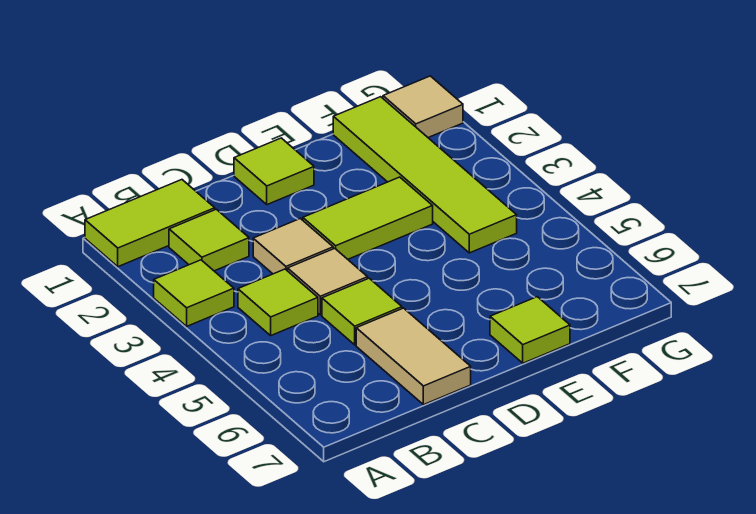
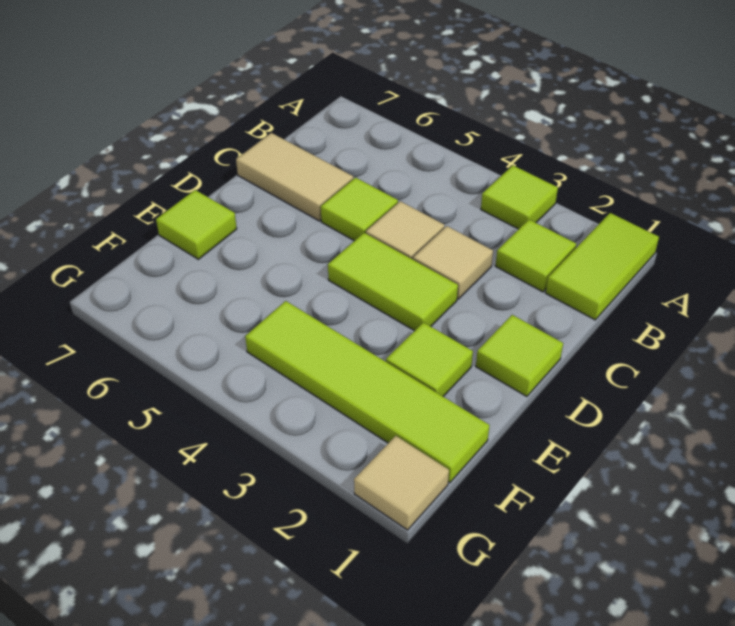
lime tile B4 level 1 -> lime tile E2 level 1
lime tile D3:E3 level 1 -> lime tile D3:D4 level 1

